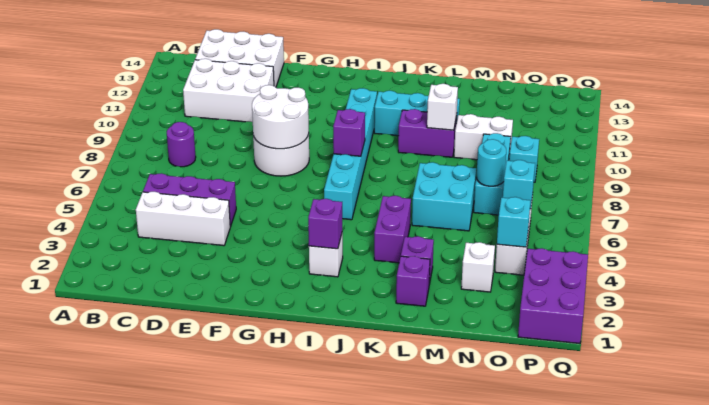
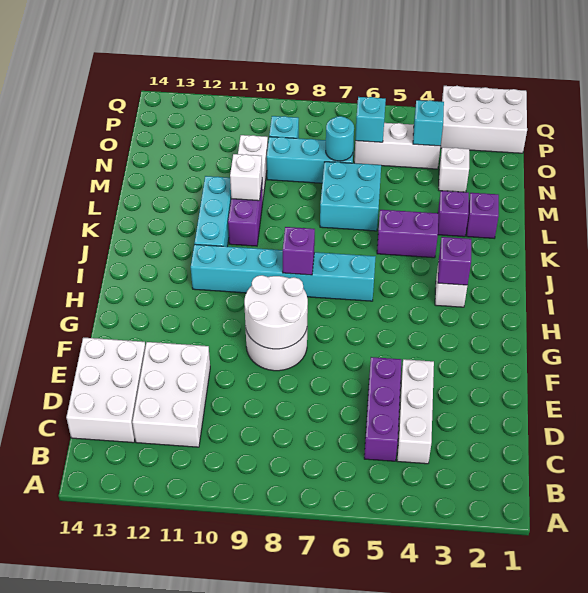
purple round brick C8 level 1 -> none
purple brick P1:Q3 level 1 -> white brick P1:Q3 level 1

